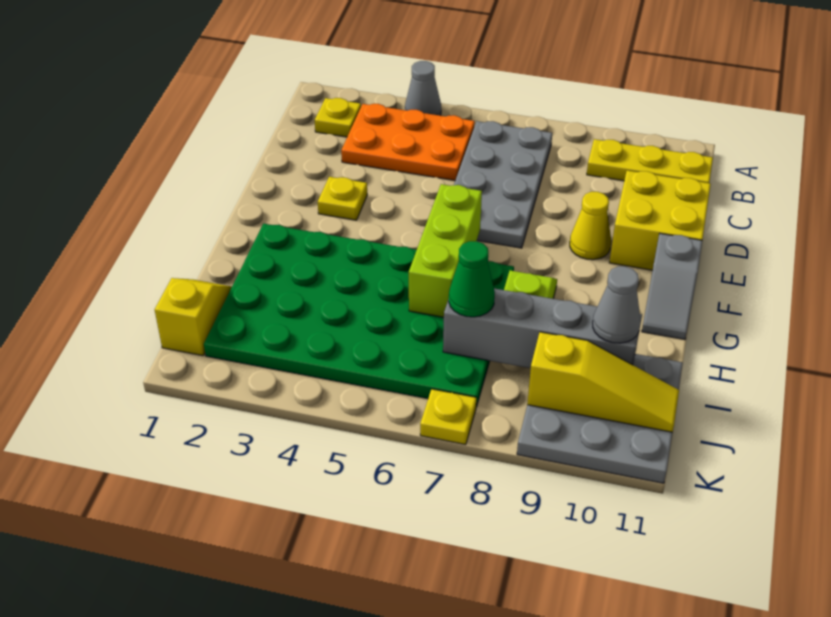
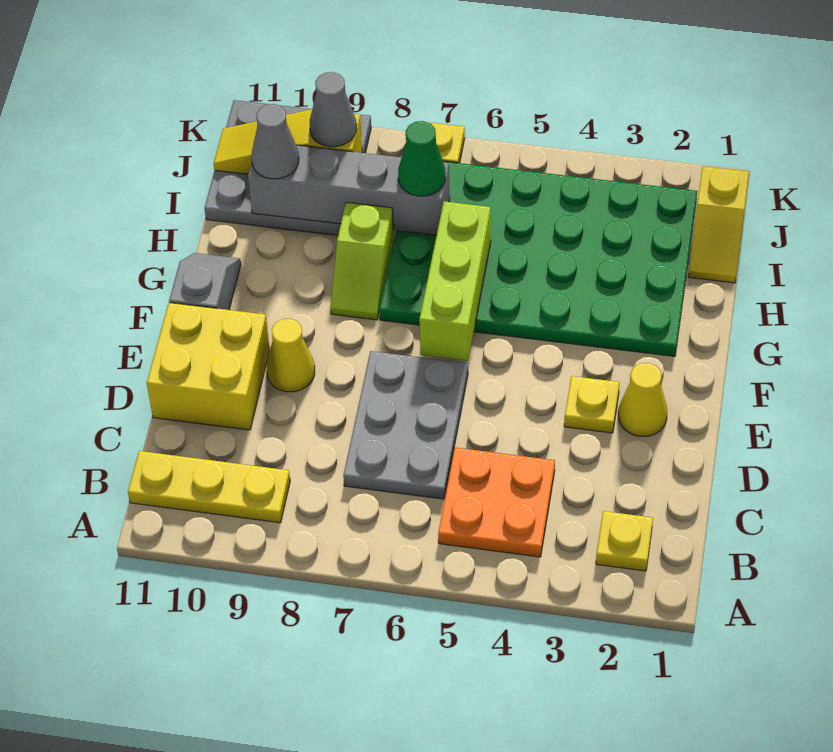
grey cone A4 level 1 -> grey cone J9 level 3
orange plate B3:C5 level 1 -> orange plate B4:C5 level 1
grey plate B6:E7 level 1 -> grey plate C6:E7 level 1
none -> yellow cone E2 level 1

